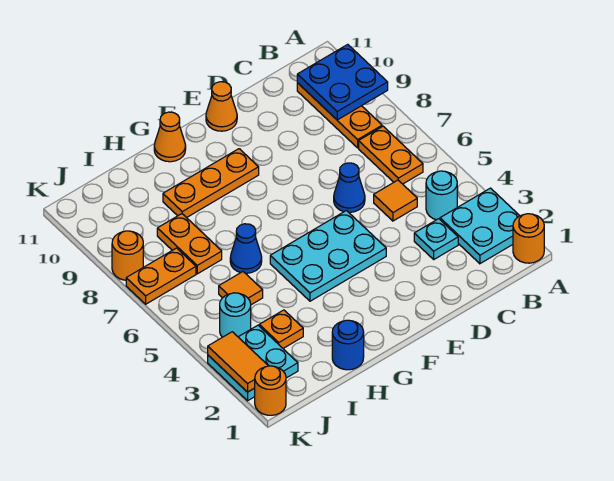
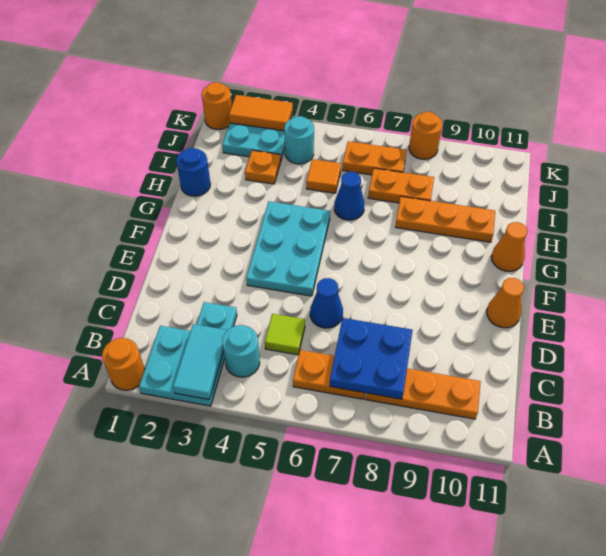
none -> cyan tile A3:B3 level 2
blue plate A9:B10 level 2 -> blue plate B7:C8 level 2
orange tile C5 level 1 -> lime tile C5 level 1
orange plate F9:H9 level 1 -> orange plate H8:H10 level 1
orange plate J7:K7 level 1 -> orange plate J6:J7 level 1

